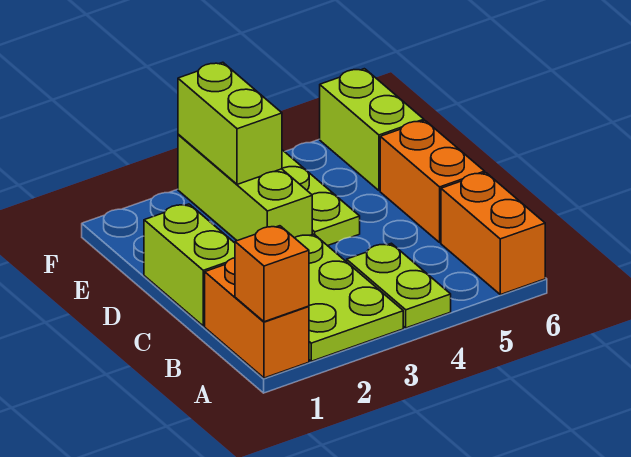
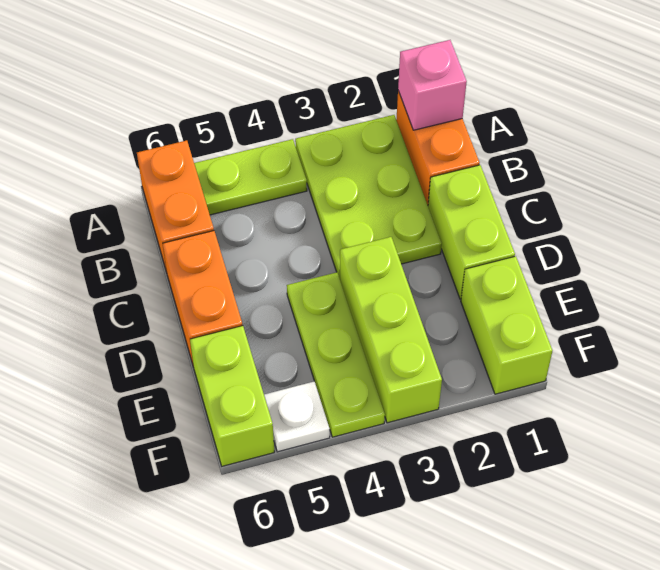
orange brick A1 level 2 -> pink brick A1 level 2
lime plate A4:B4 level 1 -> lime plate A4:A5 level 1
lime brick E3:F3 level 2 -> lime brick E1:F1 level 1
none -> white plate F5 level 1

